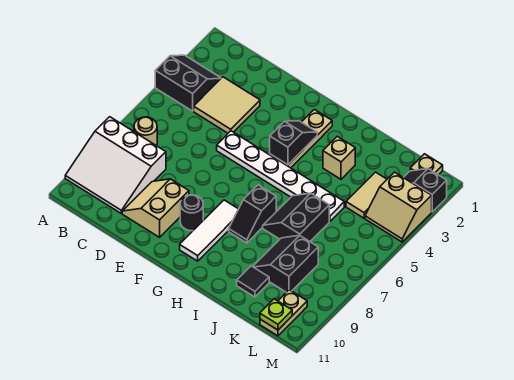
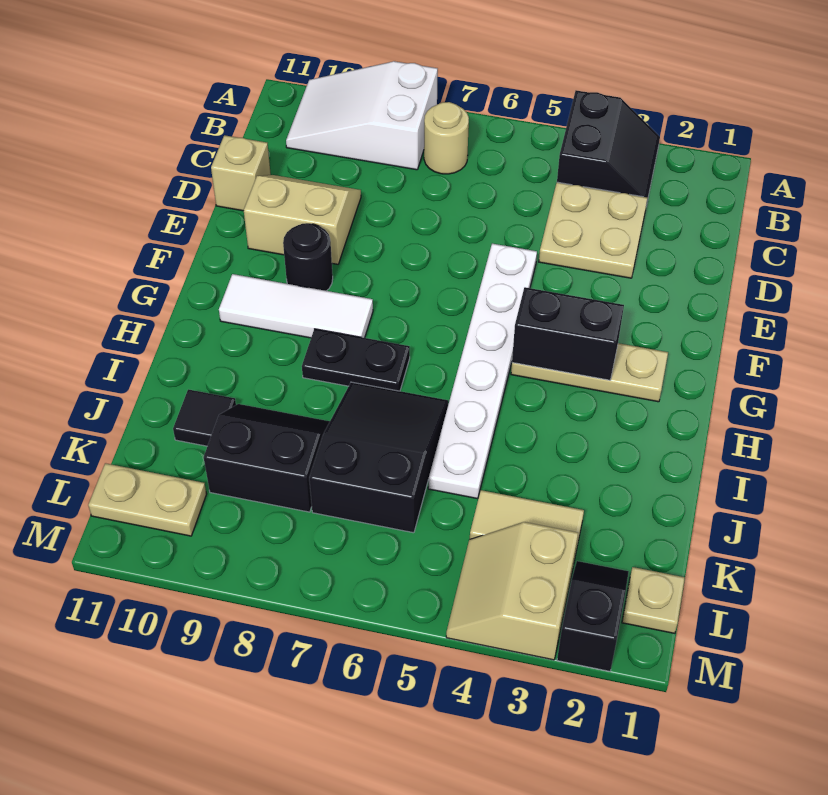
white slope A8:C10 level 1 top 8 -> white slope A8:B10 level 1 top 8
tan tile C3:D4 level 1 -> tan plate C3:D4 level 1
black slope G3:G4 level 2 top 4 -> black brick G3:G4 level 2
black slope H7:H8 level 1 top 7 -> black plate H7:H8 level 1
tan brick I3 level 1 -> tan brick D11 level 1
black slope I6:J7 level 1 top J -> black slope I6:K7 level 1 top K
lime plate L11 level 2 -> none

